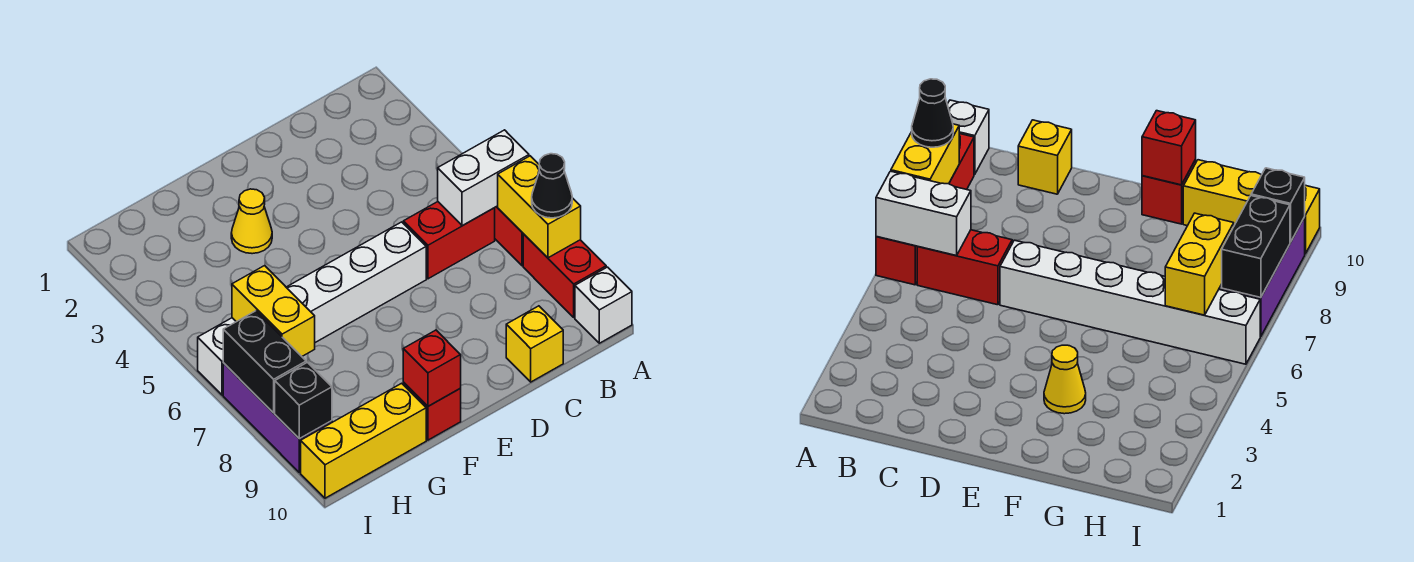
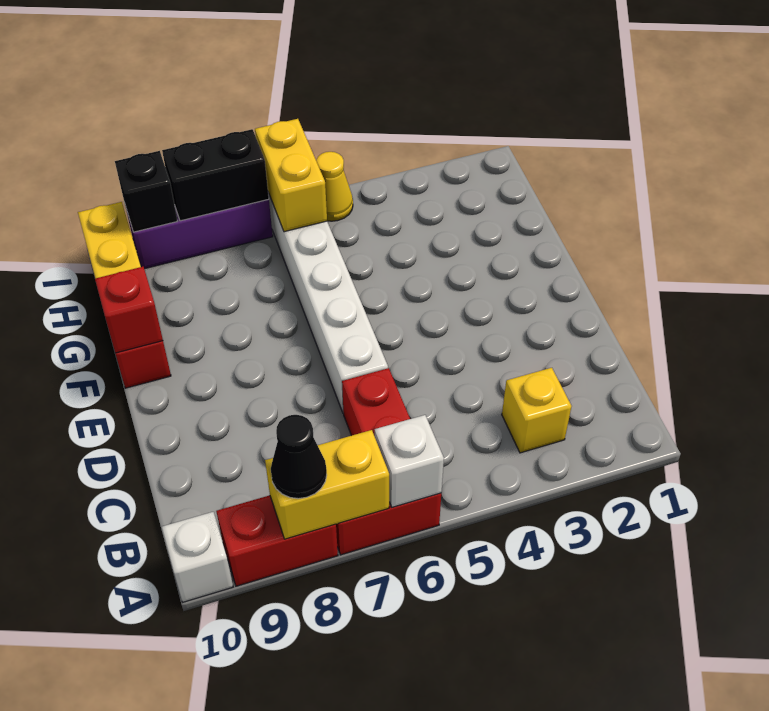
white brick A6:B6 level 2 -> white brick A6 level 2
yellow brick C10 level 1 -> yellow brick B3 level 1
yellow cone F3 level 1 -> yellow cone I5 level 1
yellow brick H6:H7 level 2 -> yellow brick H6:I6 level 2

